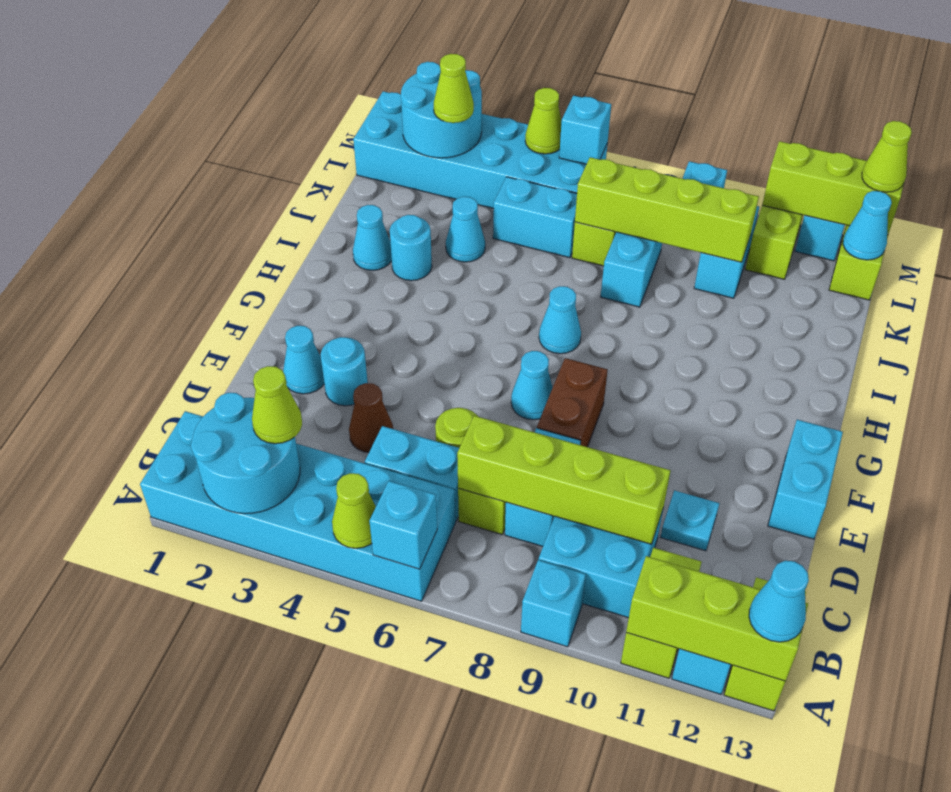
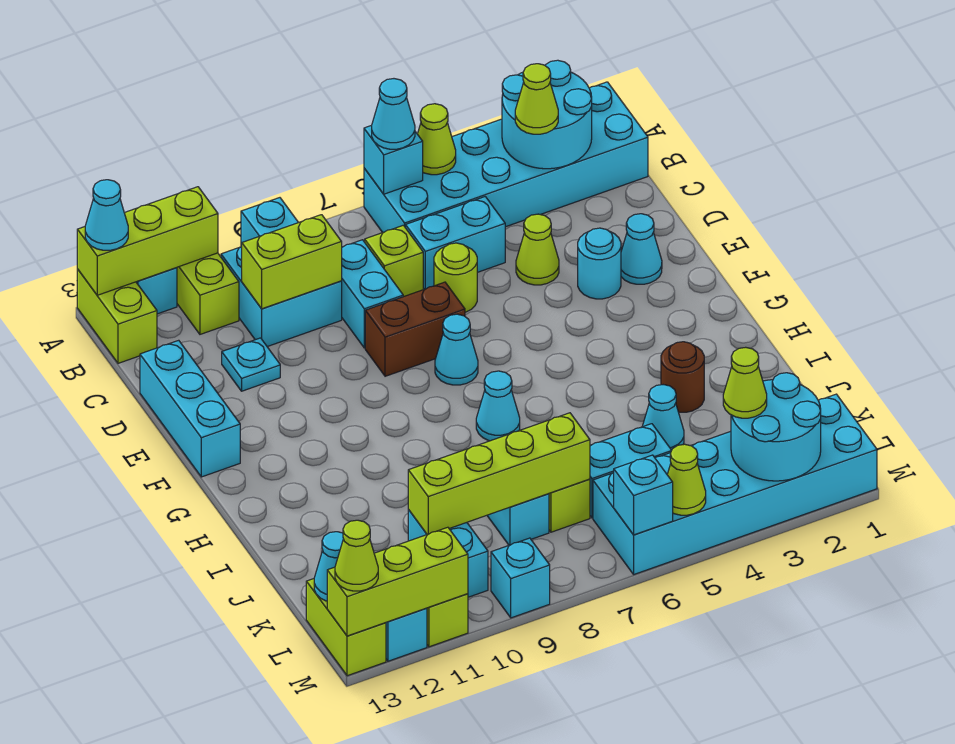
lime brick C7:C10 level 2 -> lime brick C9:C10 level 2
brown cone D4 level 1 -> lime cone D4 level 1
brown brick E8:F8 level 1 -> brown brick E7:E8 level 1
cyan brick E13:F13 level 1 -> cyan brick D13:F13 level 1
cyan cone I2 level 1 -> cyan cone A6 level 3
cyan round brick I3 level 1 -> brown round brick I3 level 1

